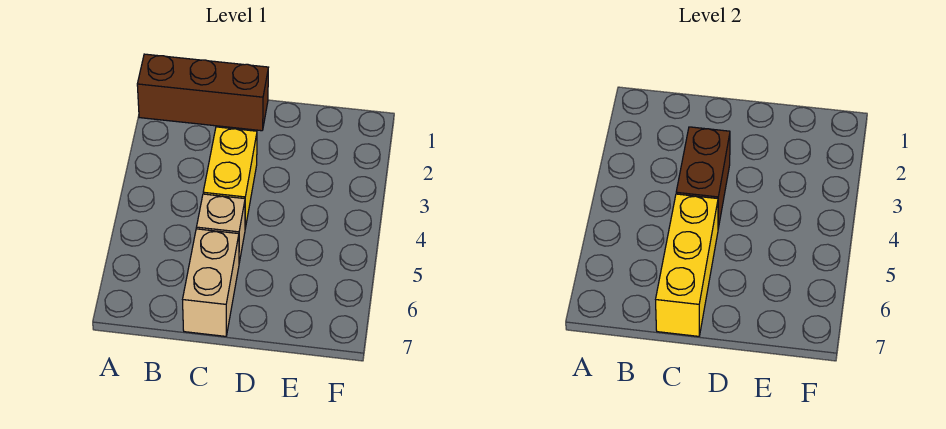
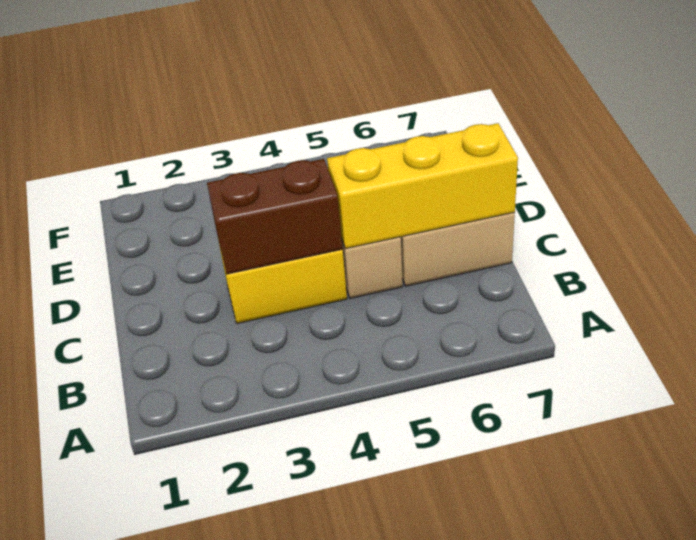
brown brick A1:C1 level 1 -> none

